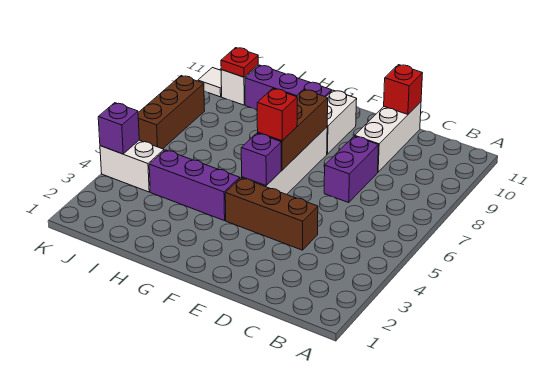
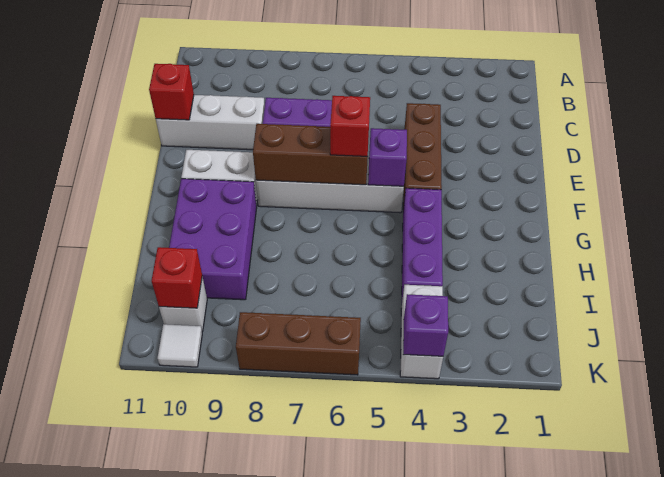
purple brick G10:I10 level 1 -> purple brick G9:I10 level 1
red plate J10 level 2 -> red brick J10 level 2

